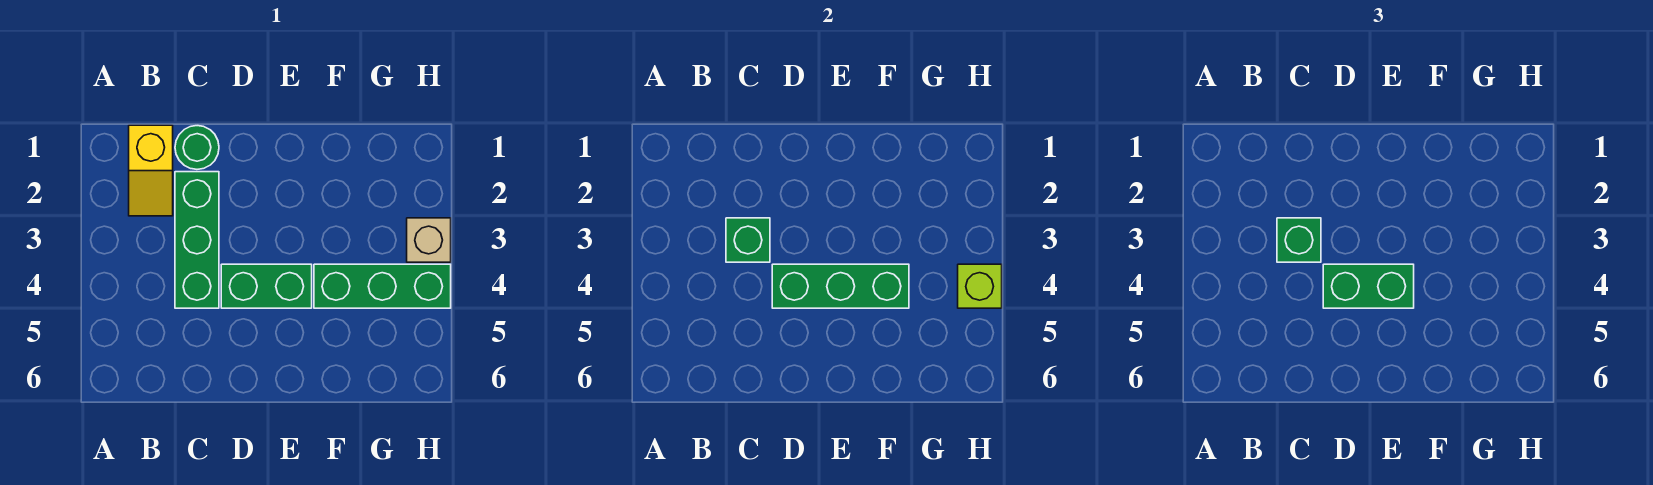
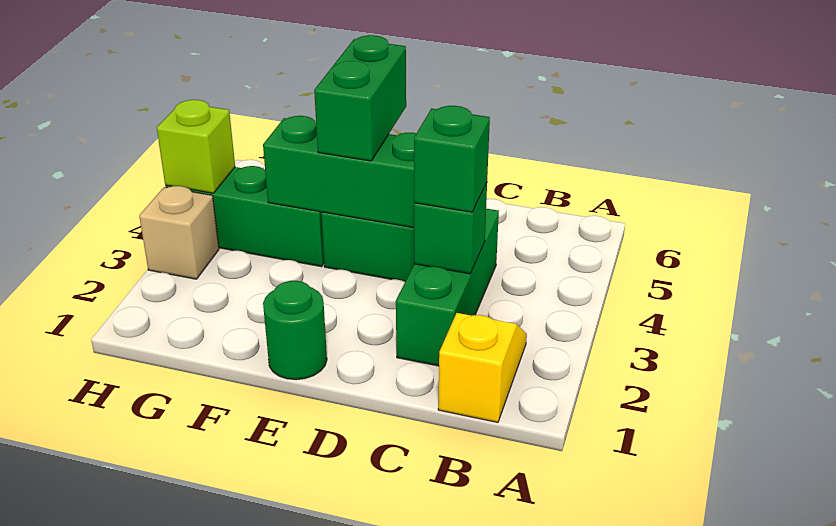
green round brick C1 level 1 -> green round brick E1 level 1
green brick D4:E4 level 3 -> green brick E4:E5 level 3

